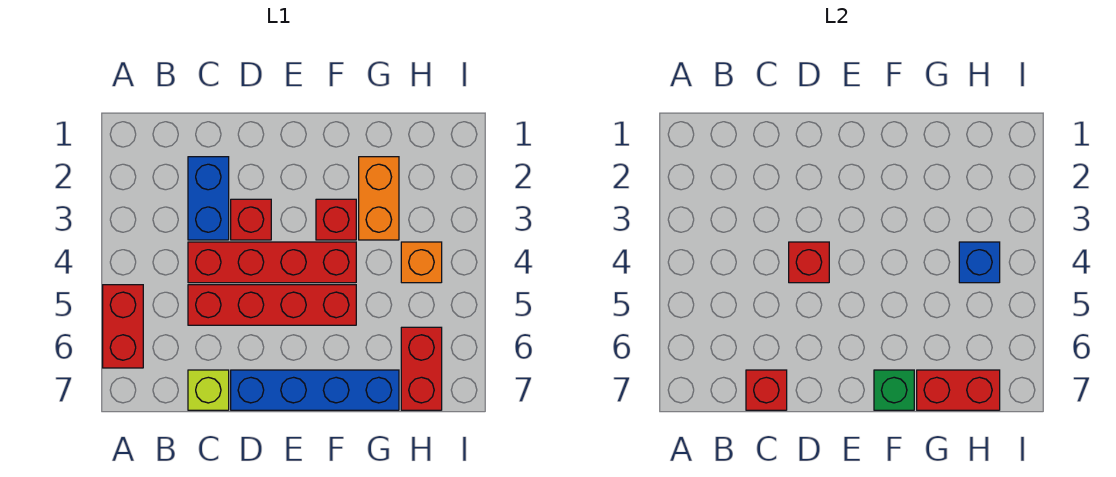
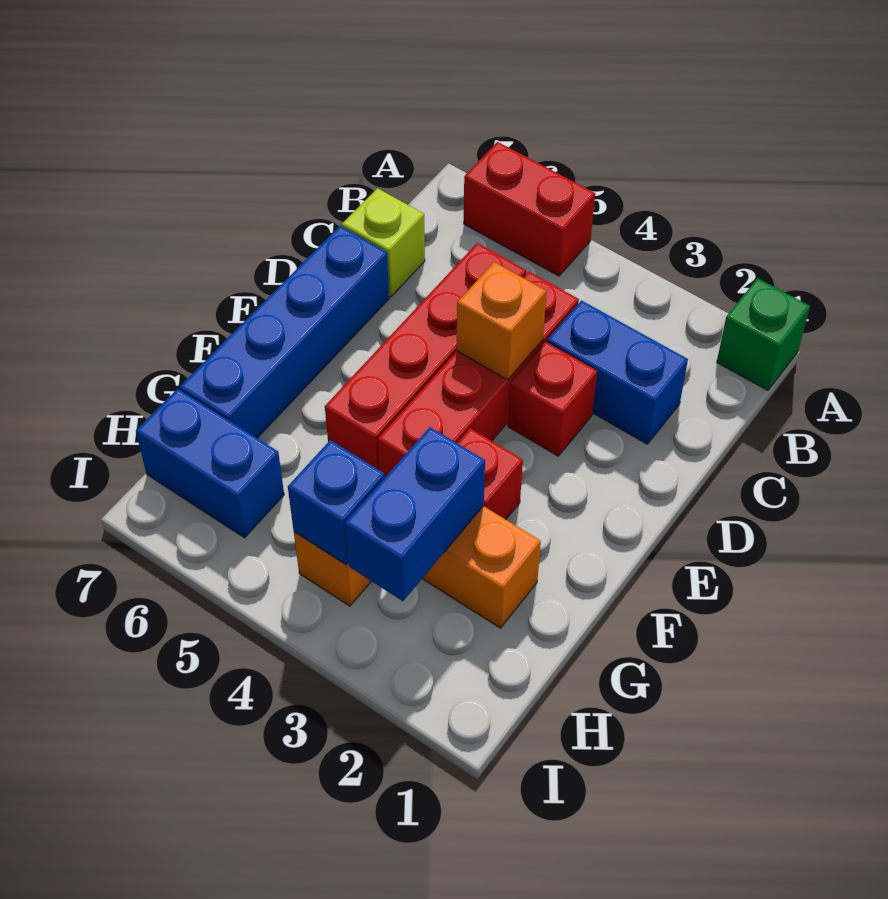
red brick C7 level 2 -> none
red brick D4 level 2 -> orange brick D4 level 2
green brick F7 level 2 -> green brick A1 level 1
none -> blue brick G3:H3 level 2
red brick G7:H7 level 2 -> none
red brick H6:H7 level 1 -> blue brick H6:H7 level 1

